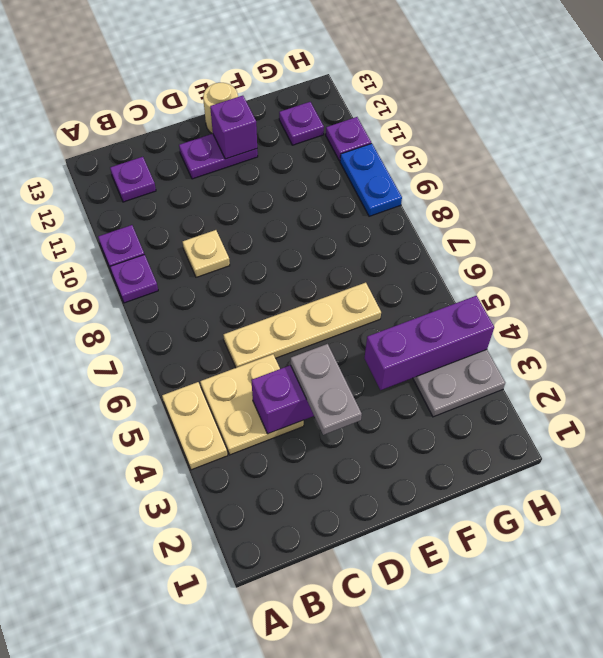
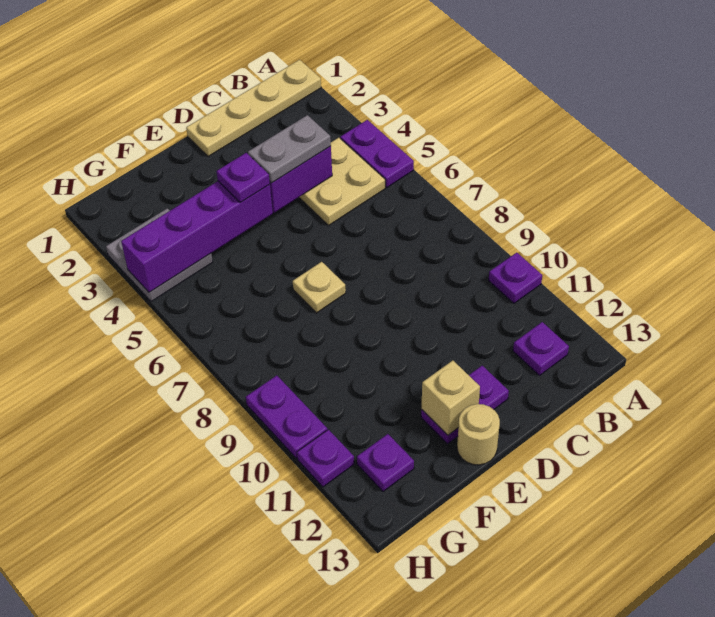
tan plate A4:A5 level 1 -> purple plate A4:A5 level 1
purple plate A9 level 1 -> purple plate E4 level 3
tan plate C6:F6 level 1 -> tan plate A1:D1 level 1
tan plate C9 level 1 -> tan plate E7 level 1
grey plate D3:D4 level 3 -> grey plate C4:D4 level 3
purple brick E12 level 2 -> tan brick E12 level 2
purple brick F4:H4 level 2 -> purple brick E4:H4 level 2
blue plate H9:H10 level 1 -> purple plate H9:H10 level 1

